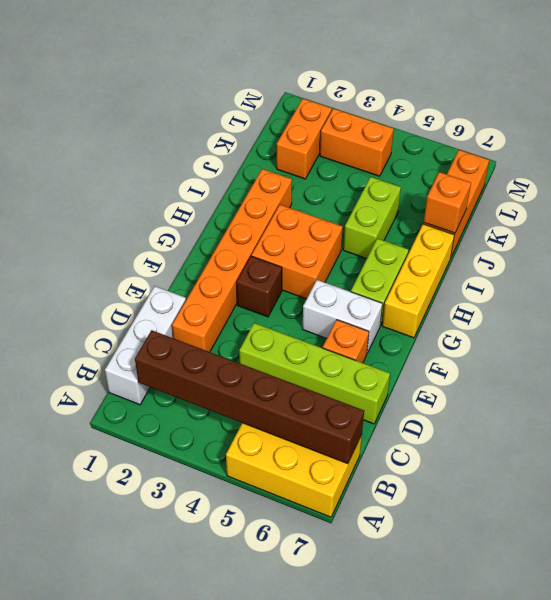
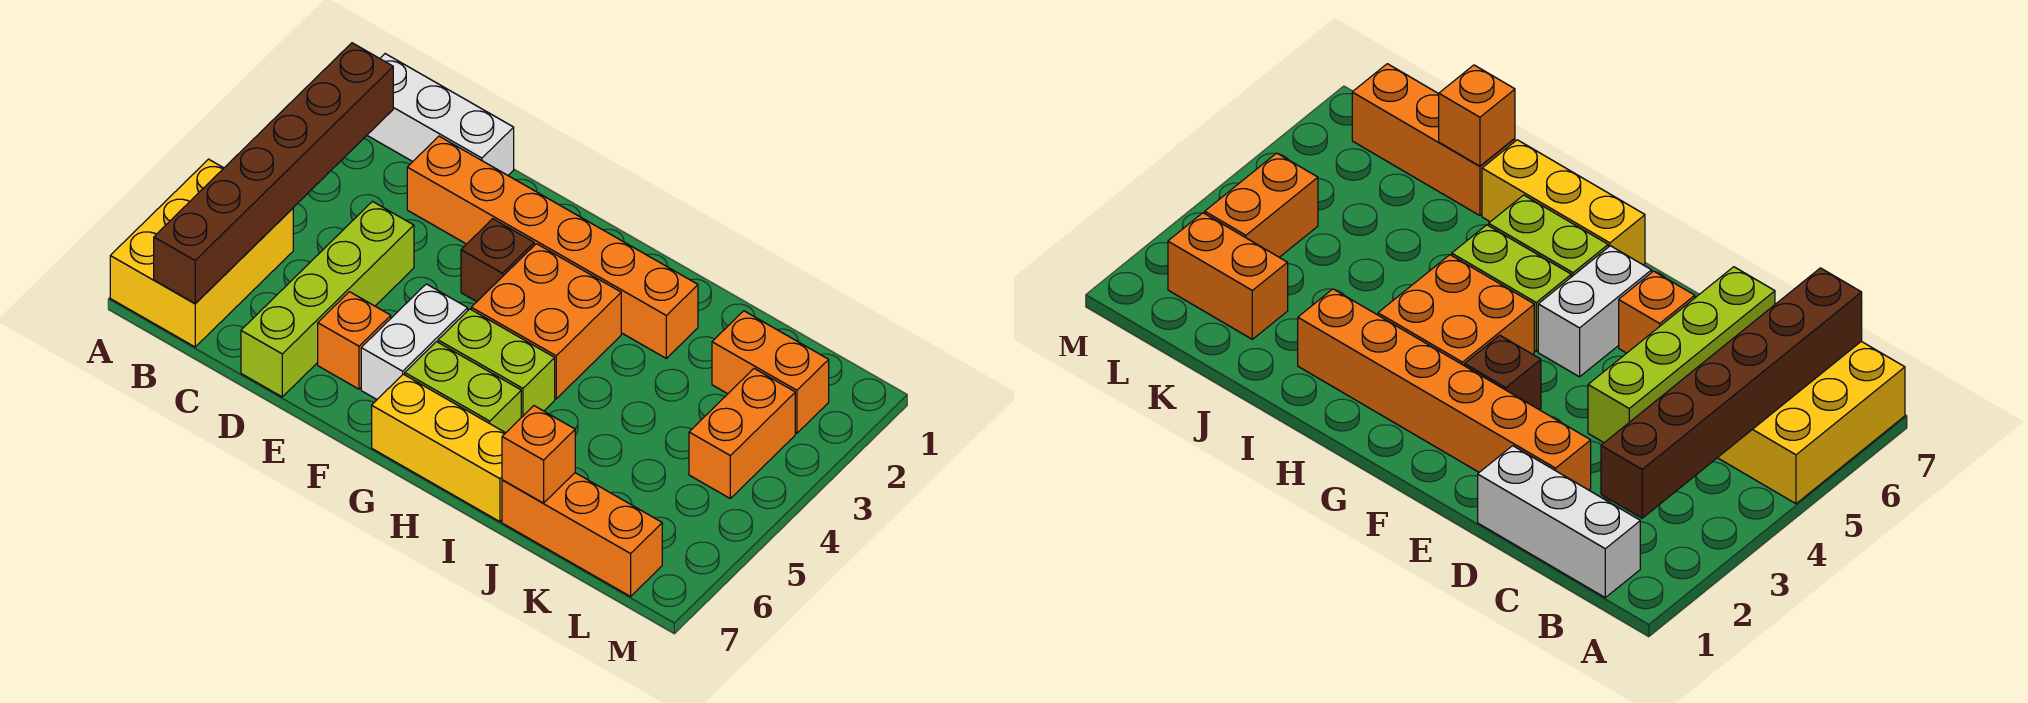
lime brick I5:J5 level 1 -> lime brick G5:H5 level 1

